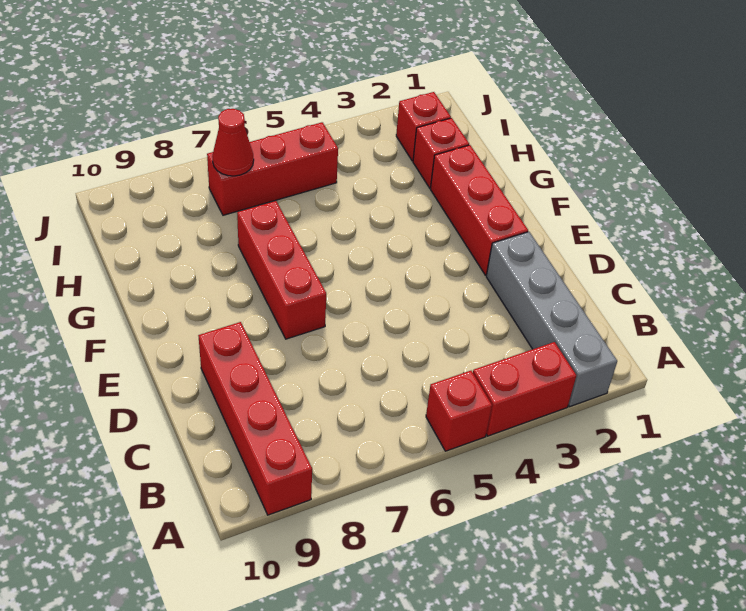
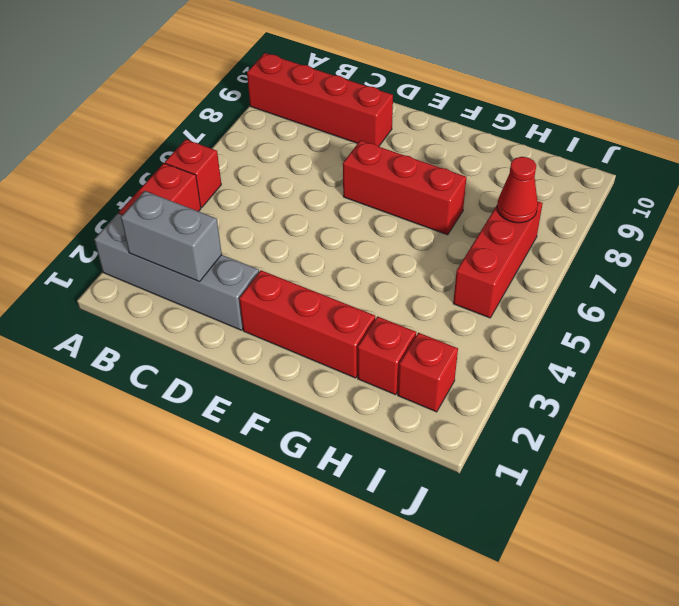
none -> grey brick B2:C2 level 2

